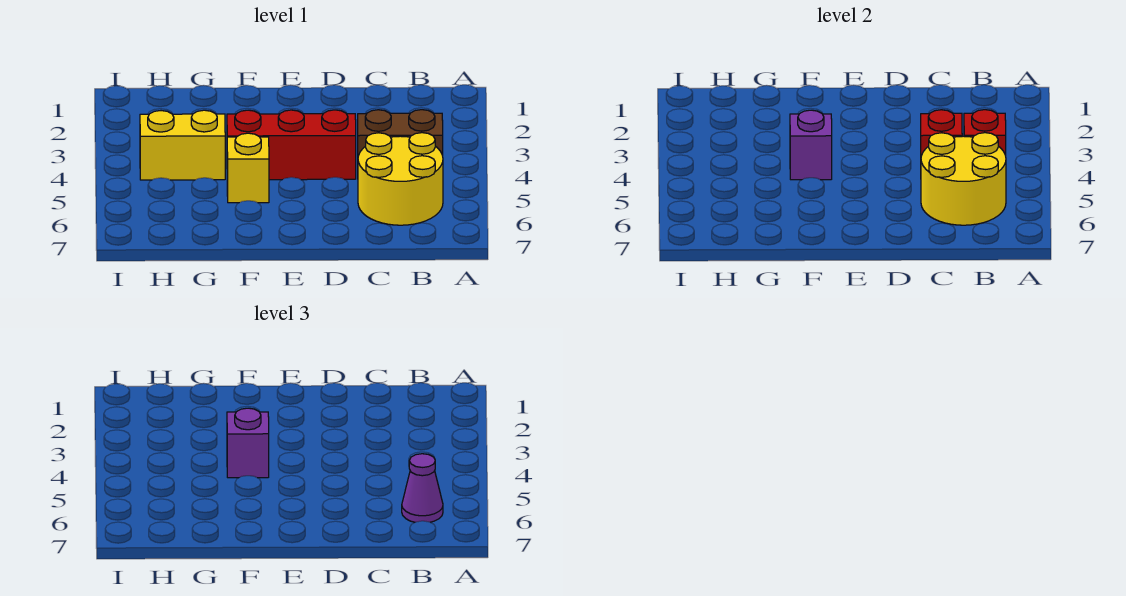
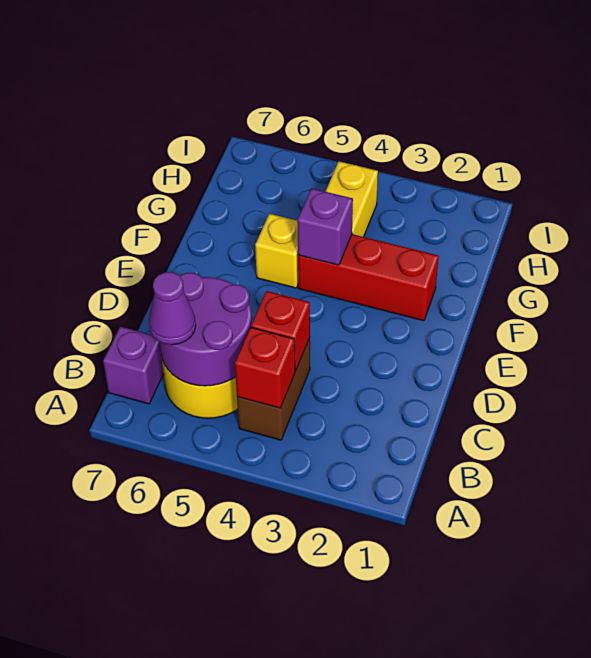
yellow round brick B5:C6 level 2 -> purple round brick B5:C6 level 2
red brick D4:F4 level 1 -> red brick F2:F4 level 1
purple brick F4 level 3 -> purple brick B7 level 1

